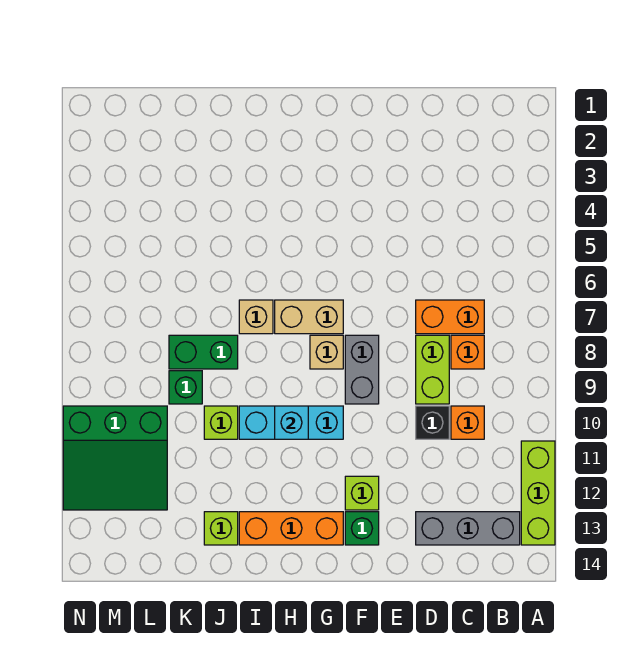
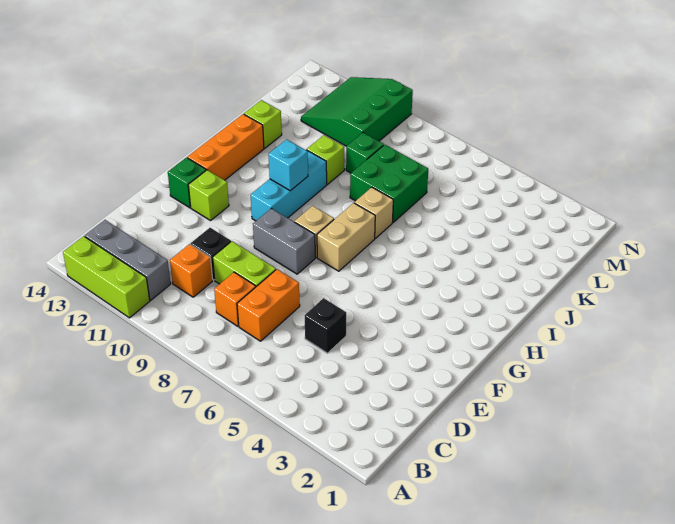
grey brick B13:D13 level 1 -> grey brick B11:B13 level 1
none -> black brick D5 level 1
green brick J8:K8 level 1 -> green brick J7:K8 level 1

